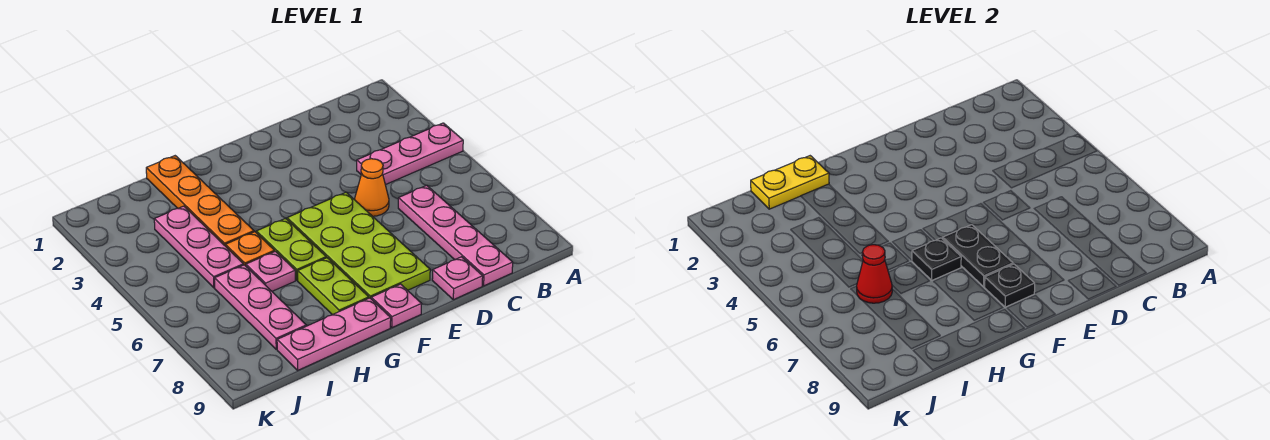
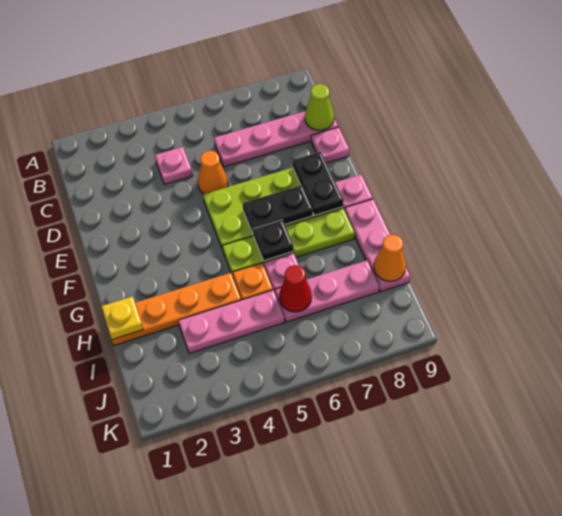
pink plate A4:C4 level 1 -> pink plate C4 level 1
none -> lime cone C9 level 2
black plate F8 level 2 -> black plate E8:F8 level 2
yellow plate H1:I1 level 2 -> yellow plate H1 level 2
none -> orange cone I9 level 2

